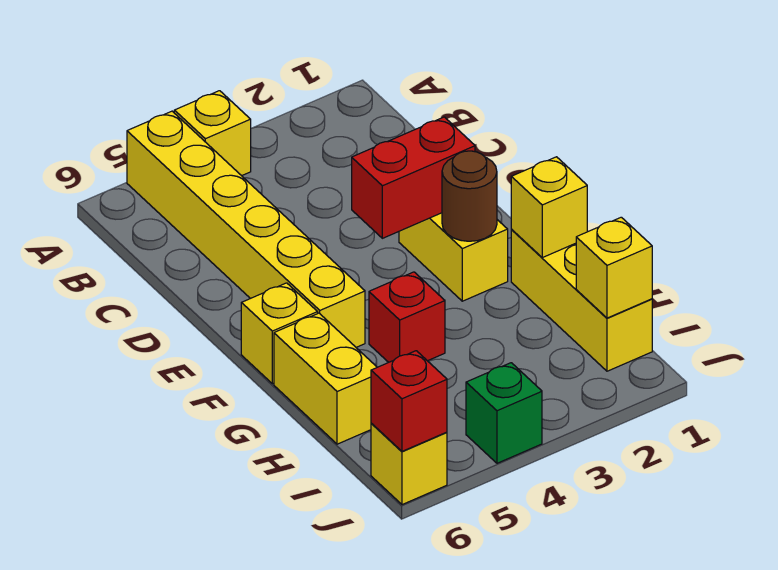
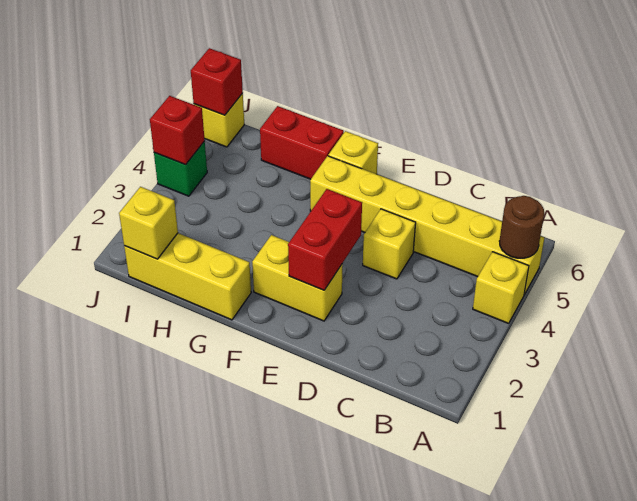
brown round brick F2 level 2 -> brown round brick A5 level 2
yellow brick G1 level 2 -> yellow brick D4 level 1
red brick G4 level 1 -> red brick J4 level 2
yellow brick G6:H6 level 1 -> red brick G6:H6 level 1

